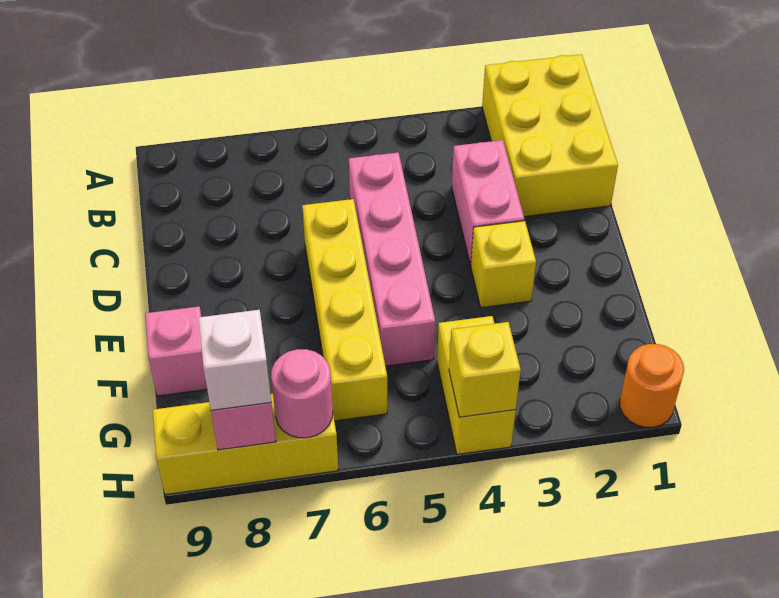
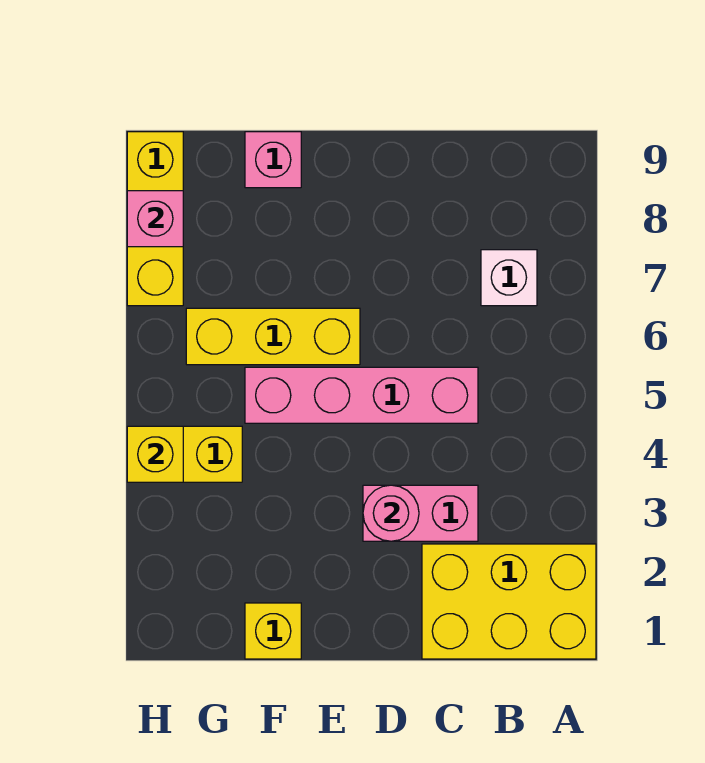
yellow brick D6:G6 level 1 -> yellow brick E6:G6 level 1
yellow brick E3 level 1 -> yellow brick F1 level 1
orange round brick H1 level 1 -> none
pink round brick H7 level 2 -> pink round brick D3 level 2
white brick H8 level 3 -> white brick B7 level 1

